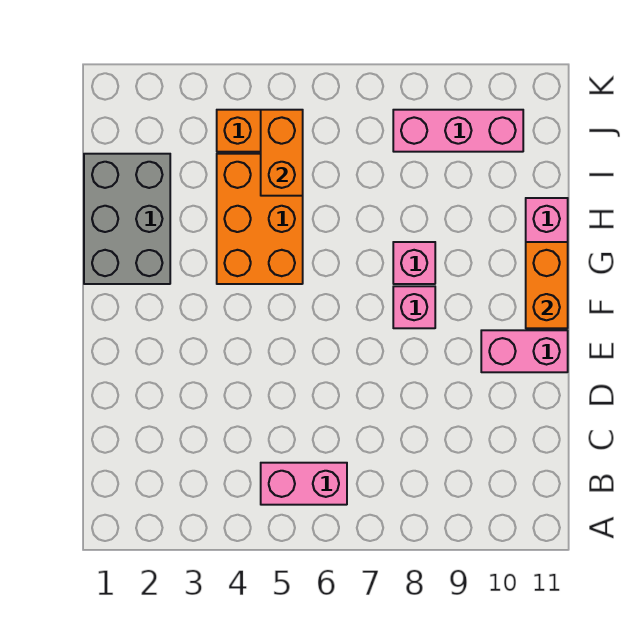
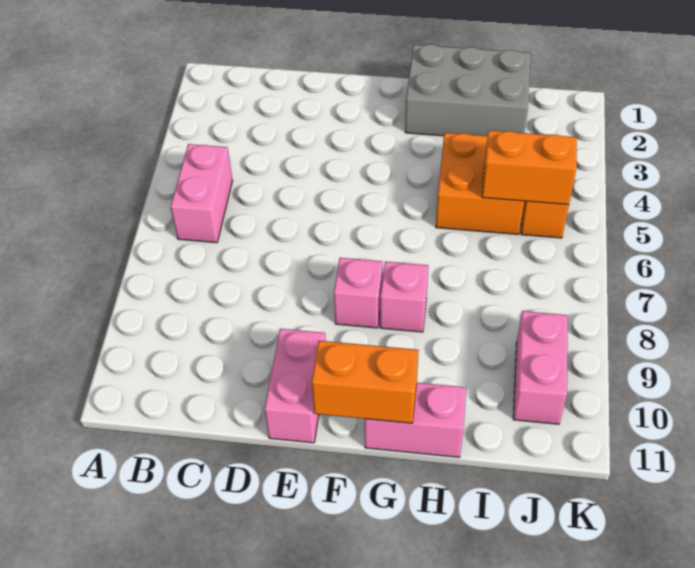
orange brick G4:I5 level 1 -> orange brick H4:I5 level 1
pink brick J8:J10 level 1 -> pink brick J9:J10 level 1

